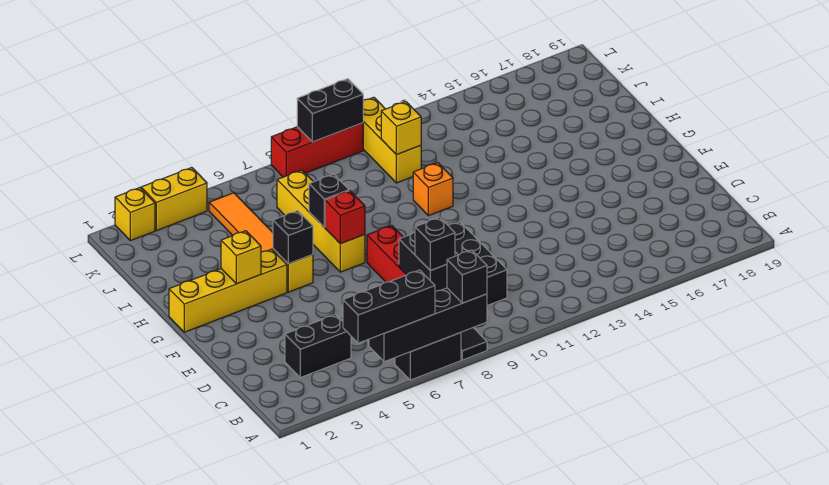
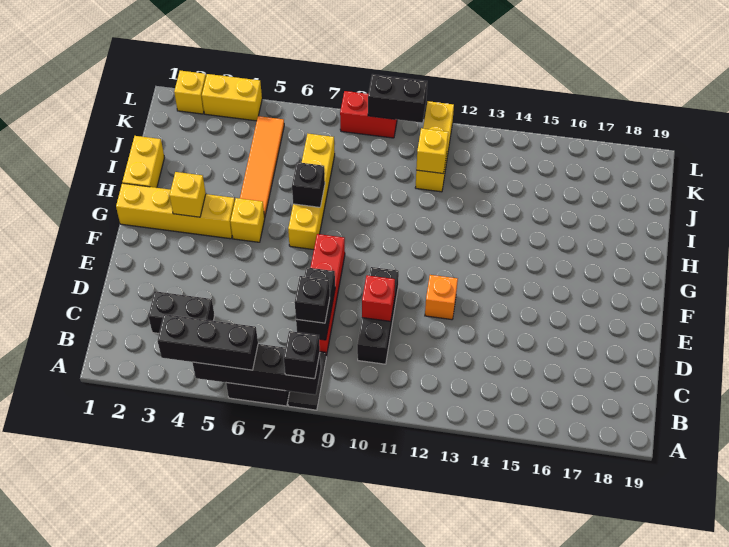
black brick G5 level 2 -> none
red brick G7 level 2 -> red brick D10 level 2
none -> yellow brick H1:I1 level 1
orange brick H11 level 1 -> orange brick E12 level 1
red brick L8:L10 level 1 -> red brick L8:L9 level 1

